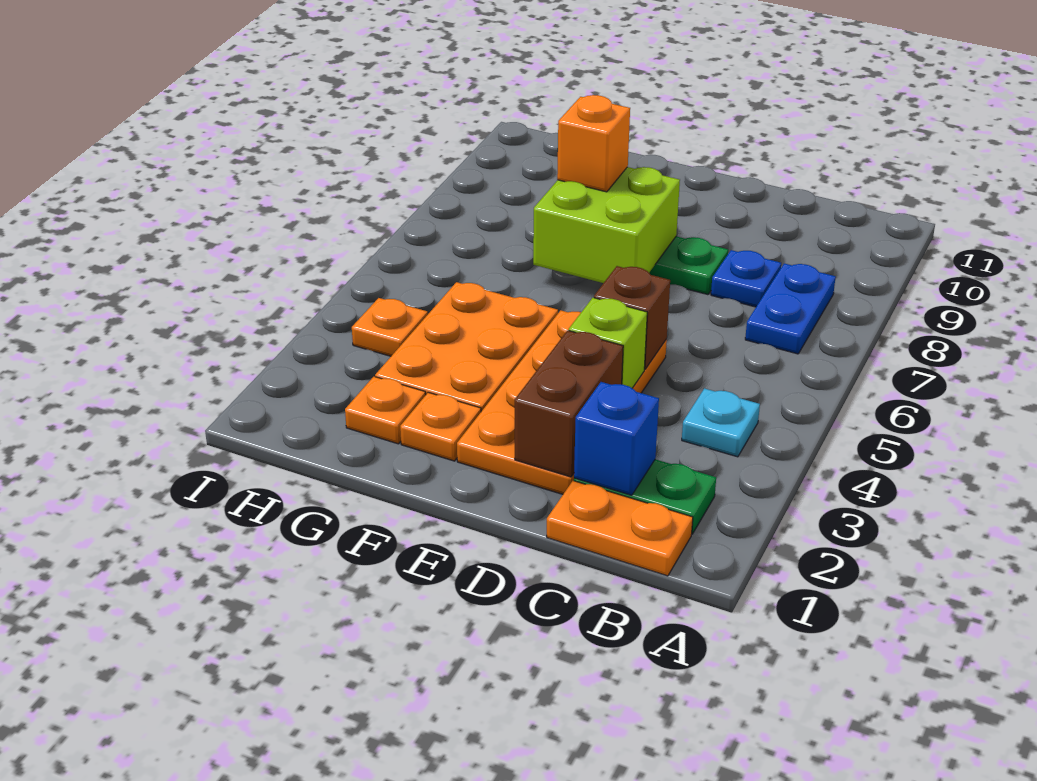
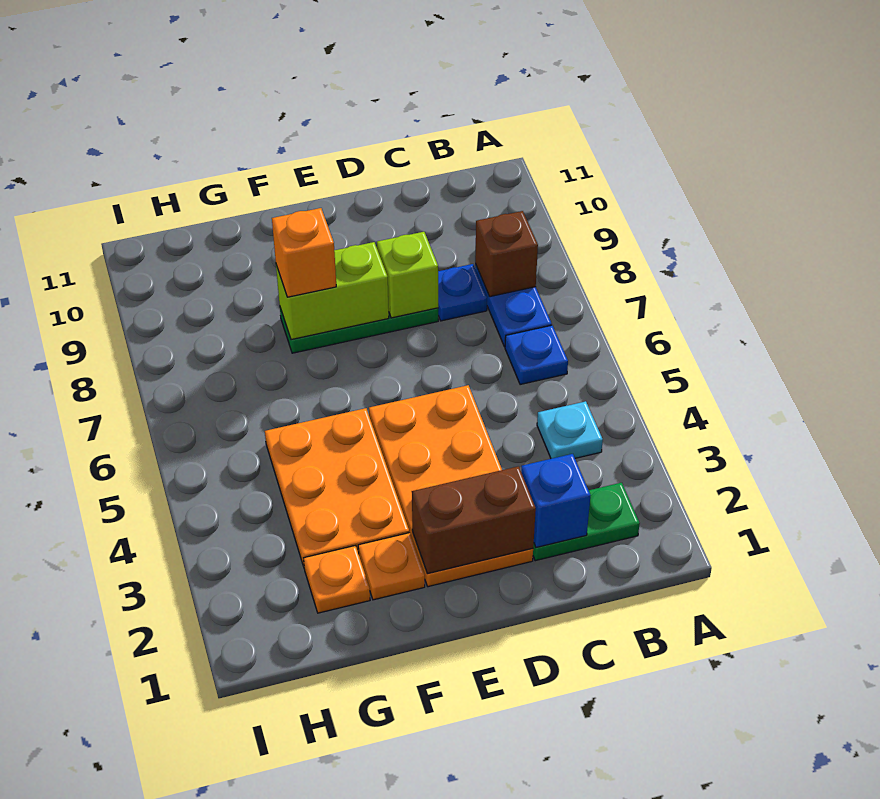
orange plate B1:C1 level 1 -> none
none -> blue plate B6 level 1
brown brick D2:D3 level 2 -> brown brick D2:E2 level 2
lime brick D4 level 2 -> lime brick D8 level 2
brown brick D5 level 2 -> brown brick B8 level 2
lime brick E7:F8 level 2 -> lime brick E8:F8 level 2
orange plate H4 level 1 -> none

